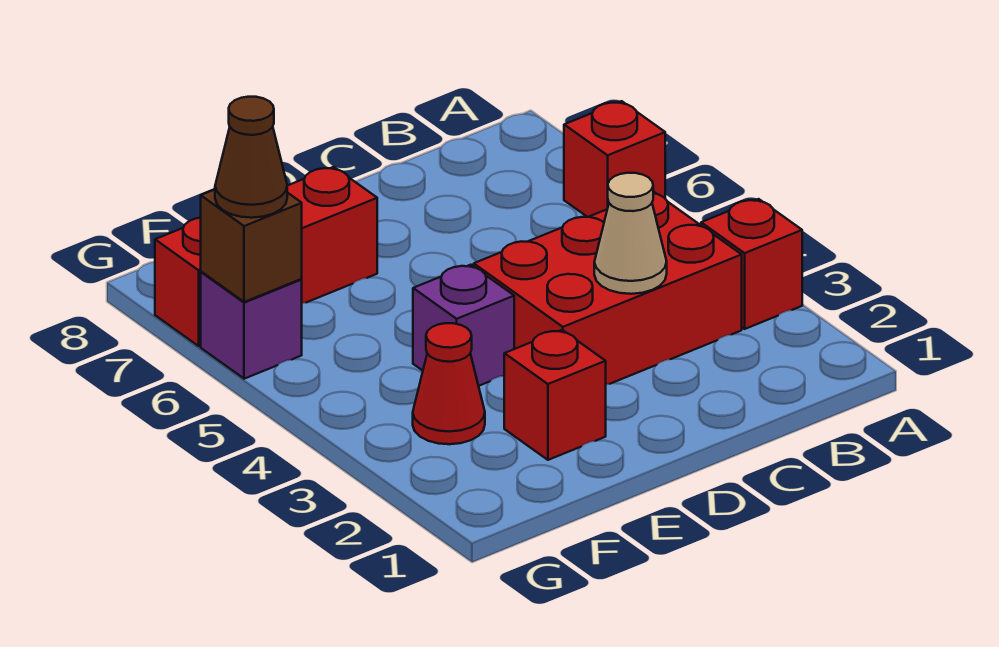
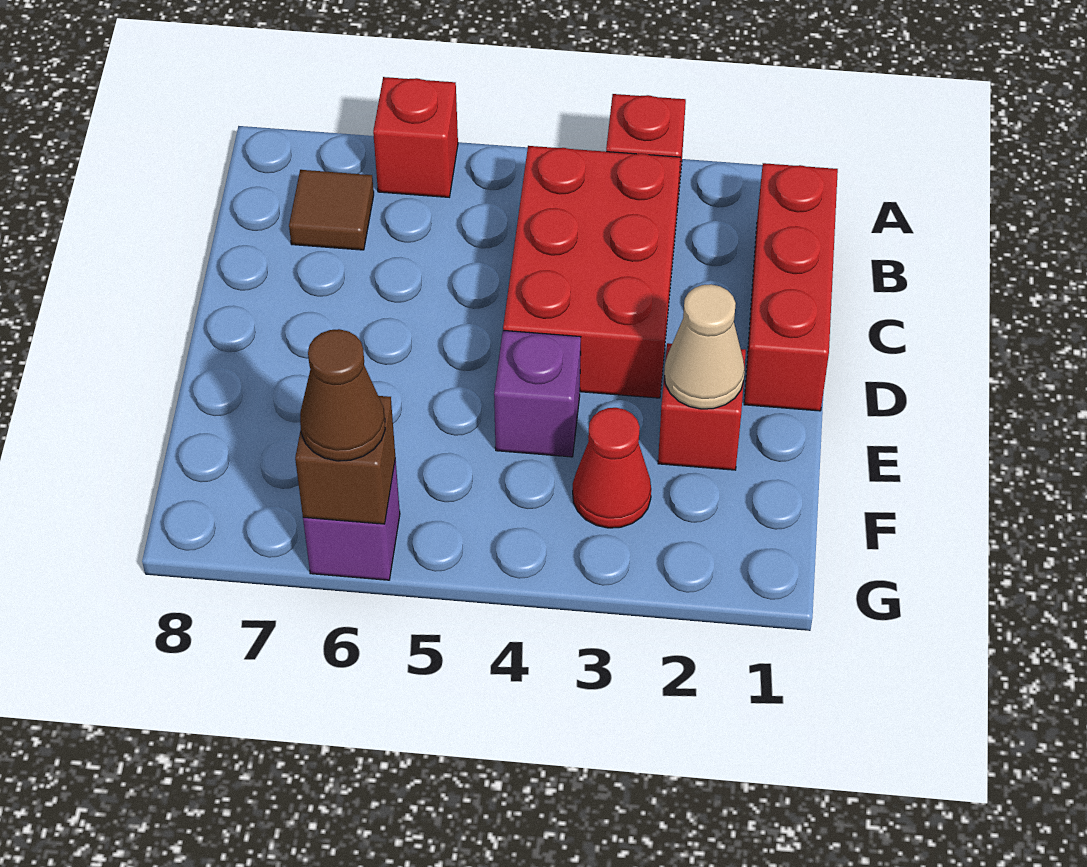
none -> brown tile B7 level 1
tan cone C3 level 2 -> tan cone E2 level 2
red brick E7:G7 level 1 -> red brick B1:D1 level 1

